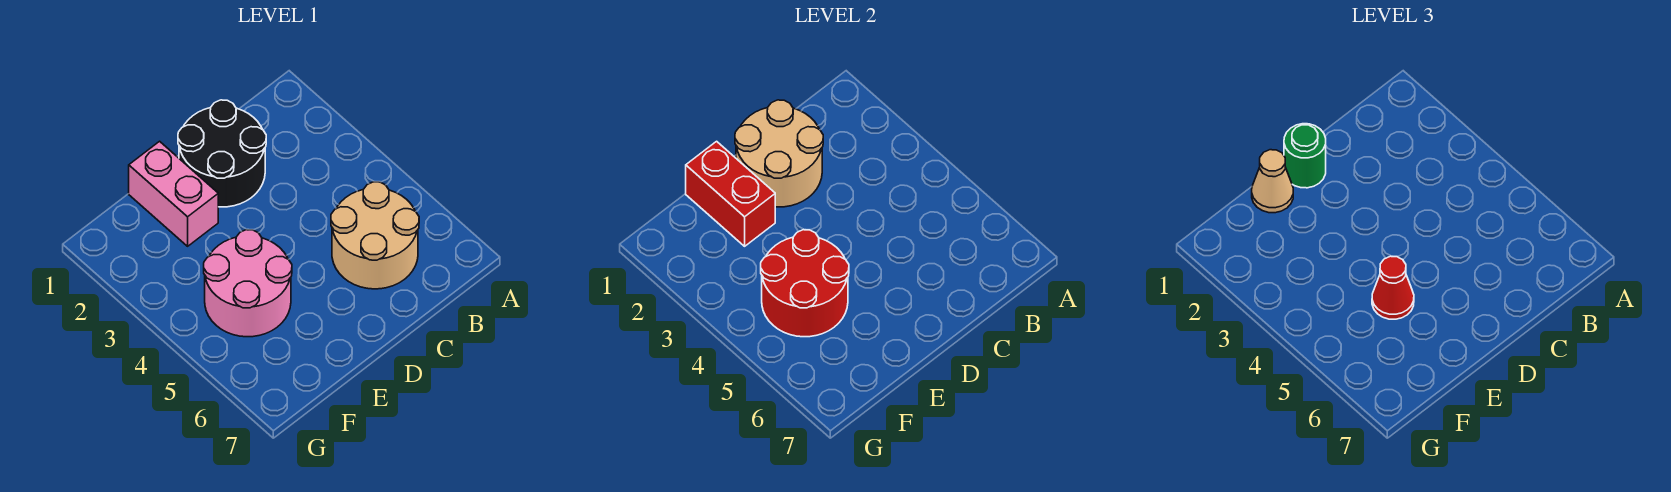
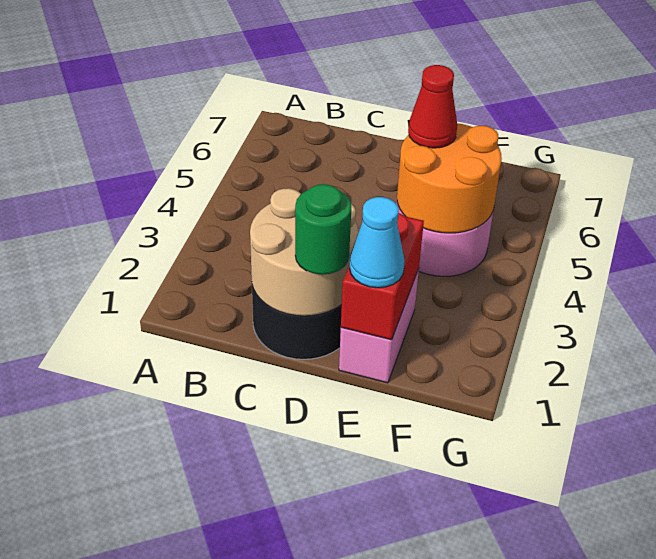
tan round brick B5:C6 level 1 -> none
tan cone E1 level 3 -> cyan cone E1 level 3
red round brick E4:F5 level 2 -> orange round brick E4:F5 level 2

